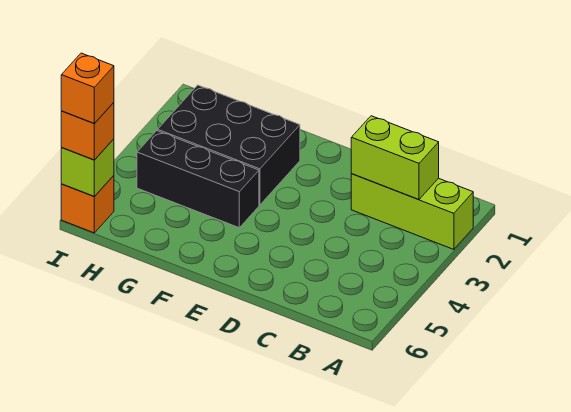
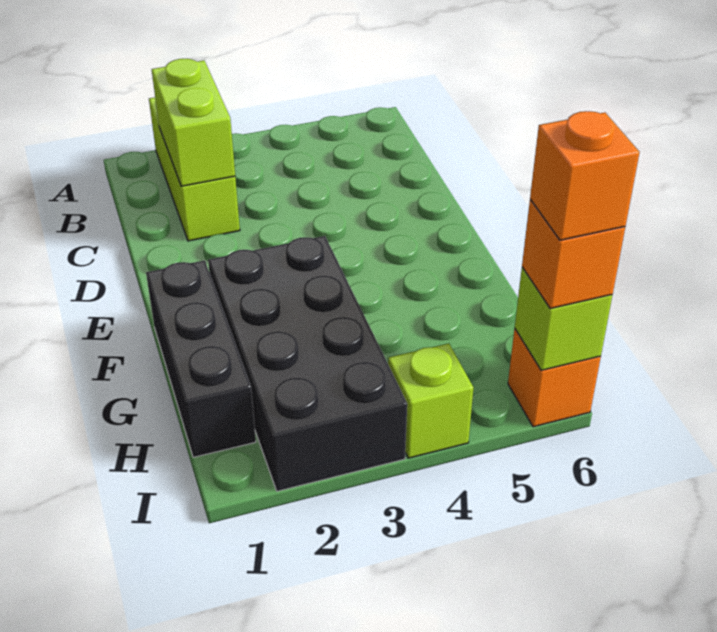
black brick F2:H3 level 1 -> black brick F2:I3 level 1
black brick F4:H4 level 1 -> black brick F1:H1 level 1
none -> lime brick I4 level 1

